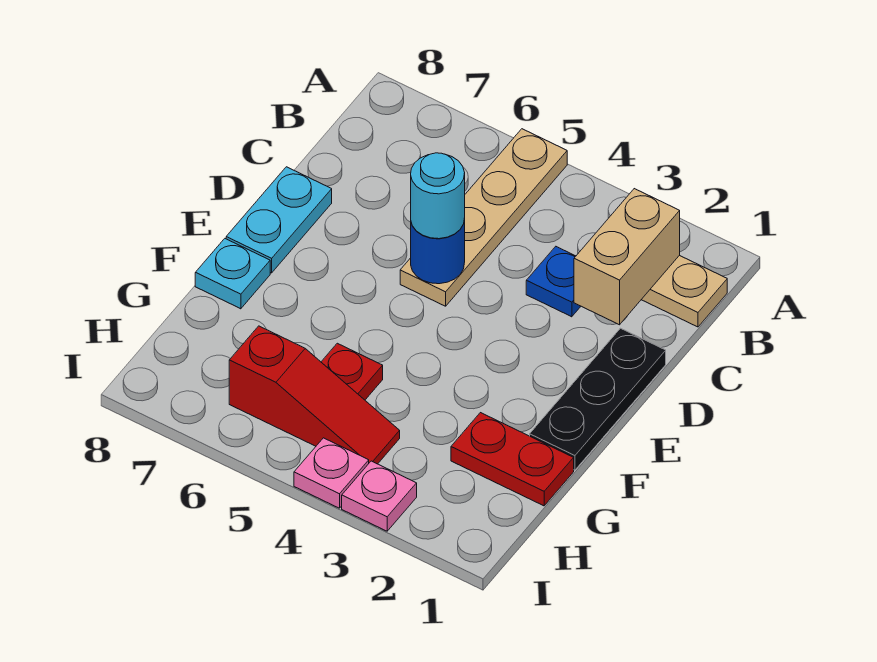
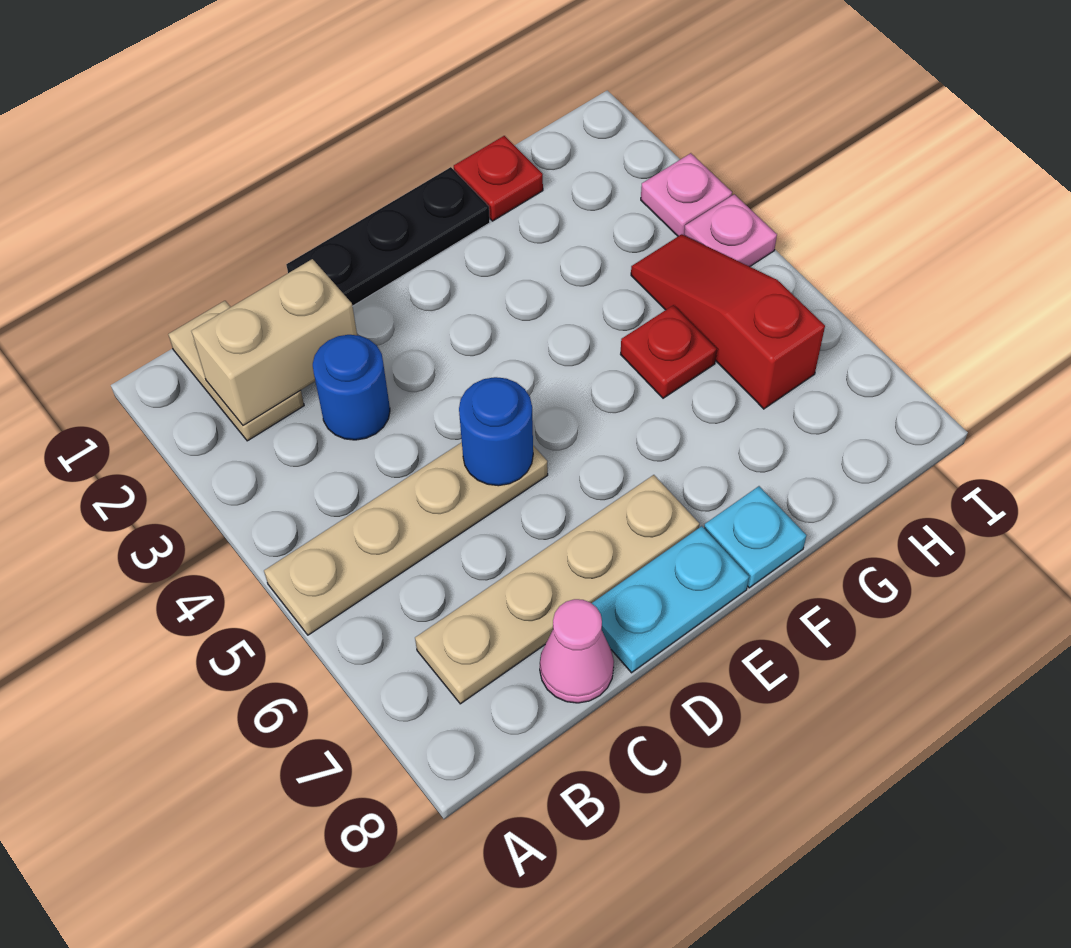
none -> tan plate B7:E7 level 1
blue plate C3 level 1 -> blue round brick C3 level 1
none -> pink cone C8 level 1
cyan round brick D5 level 3 -> none
red plate G1:G2 level 1 -> red plate G1 level 1

